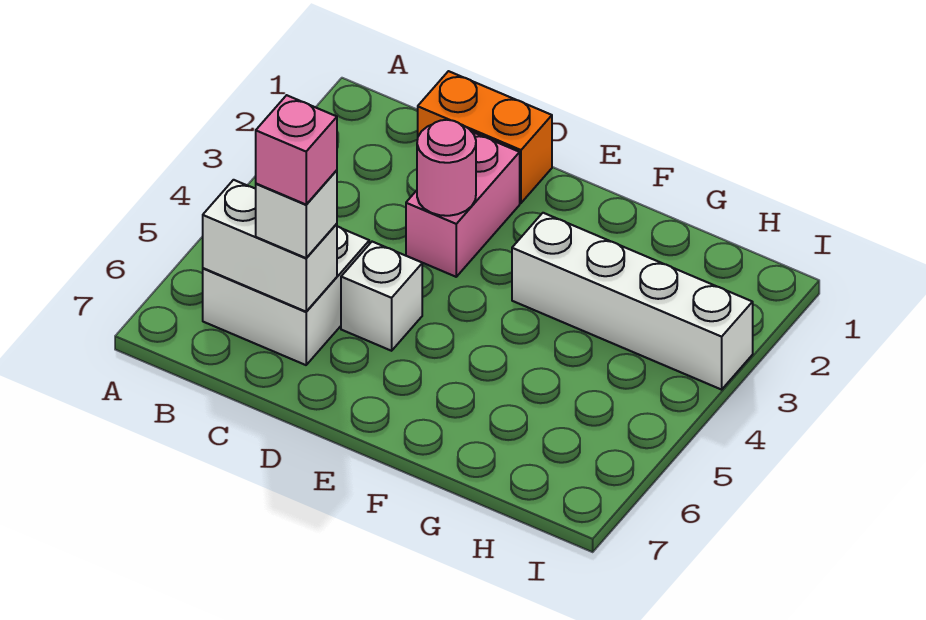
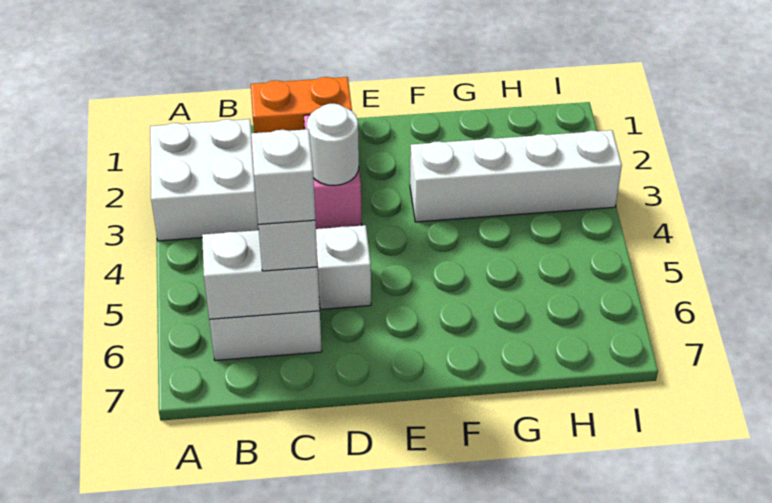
none -> white brick A2:B3 level 1
pink brick C6 level 4 -> white brick C6 level 4
pink round brick D3 level 2 -> white round brick D3 level 2

